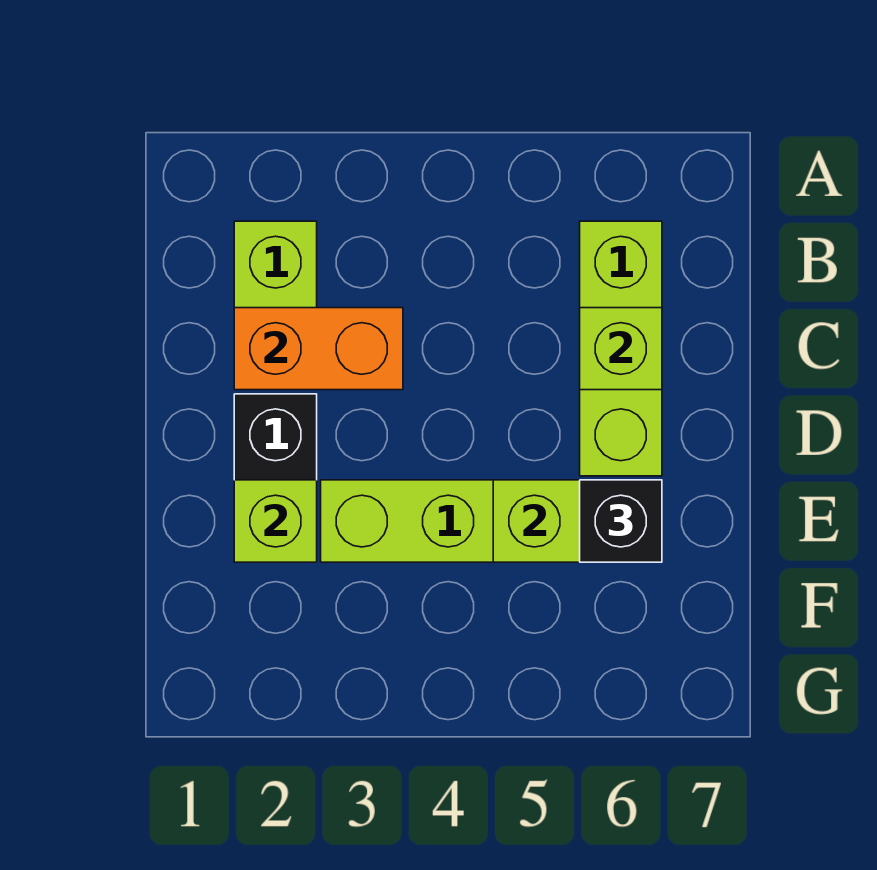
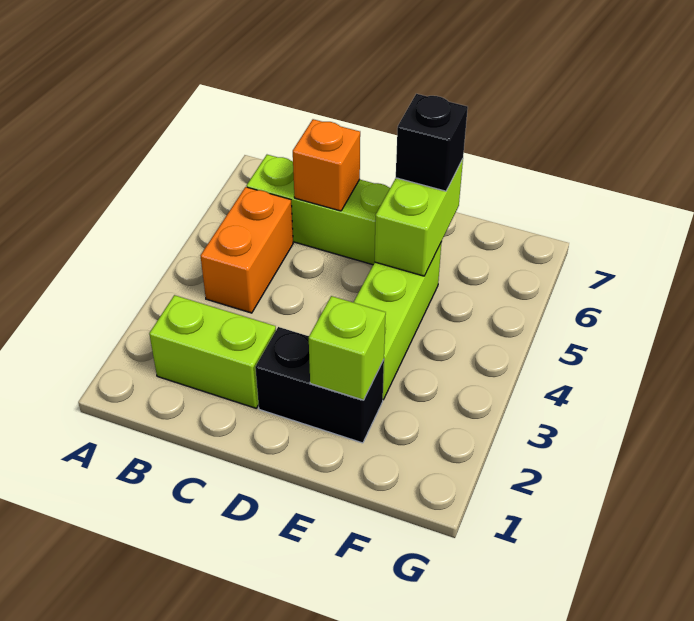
orange brick C2:C3 level 2 -> orange brick B4:B5 level 1
lime brick C6 level 2 -> orange brick C6 level 2

